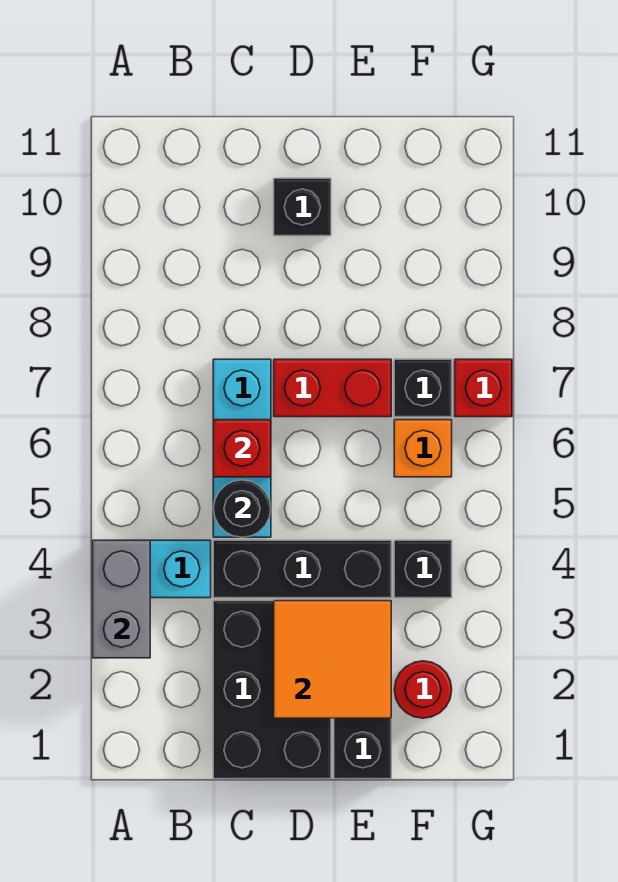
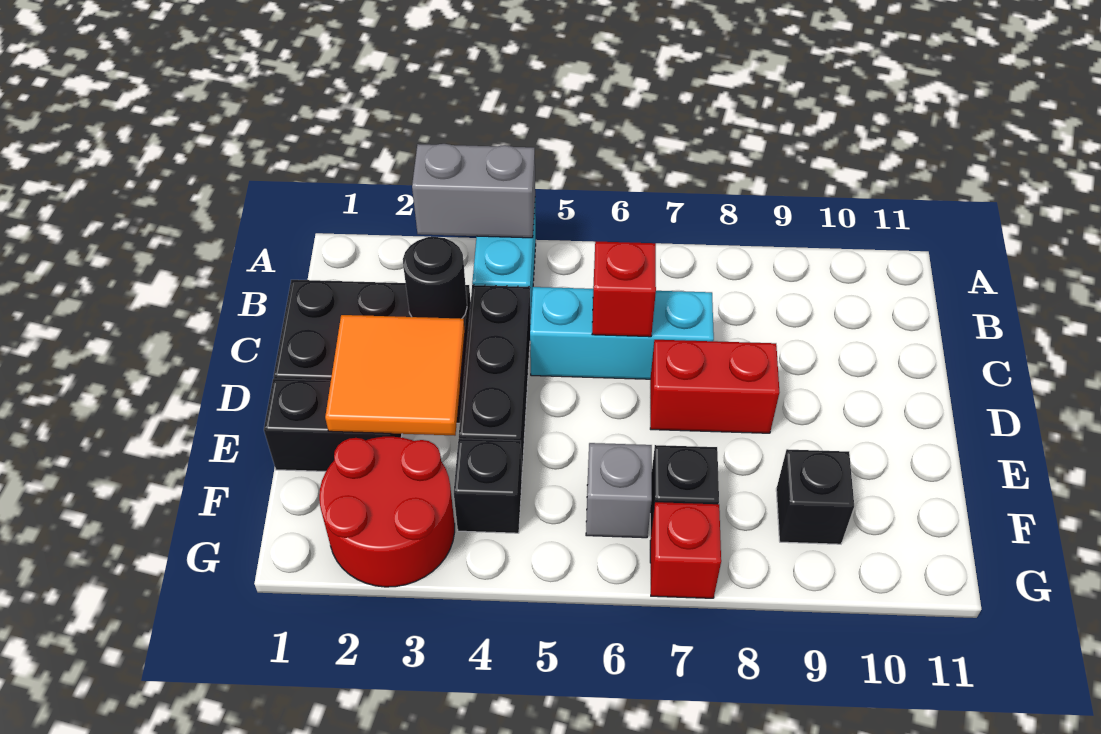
black round brick C5 level 2 -> black round brick C3 level 2
red brick D7:E7 level 1 -> red brick D7:D8 level 1
black brick D10 level 1 -> black brick F9 level 1
red round brick F2 level 1 -> red round brick F2:G3 level 1
orange brick F6 level 1 -> grey brick F6 level 1

